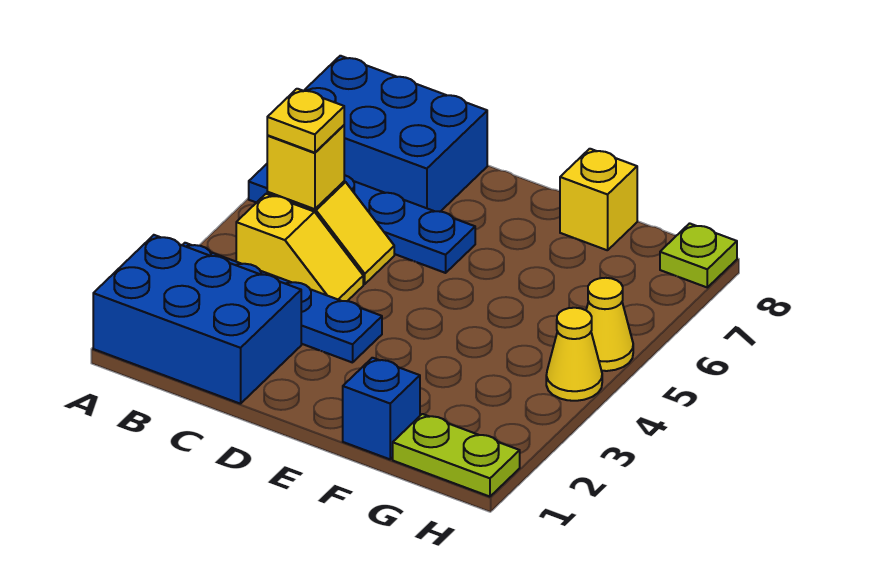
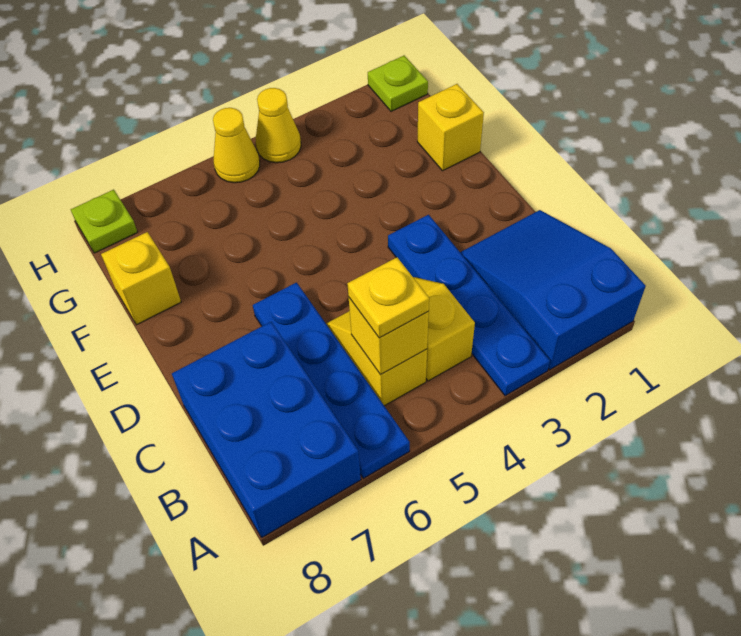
blue brick A1:C2 level 1 -> blue slope A1:C2 level 1 top A
blue brick F1 level 1 -> yellow brick F1 level 1
lime plate G1:H1 level 1 -> lime plate H1 level 1

